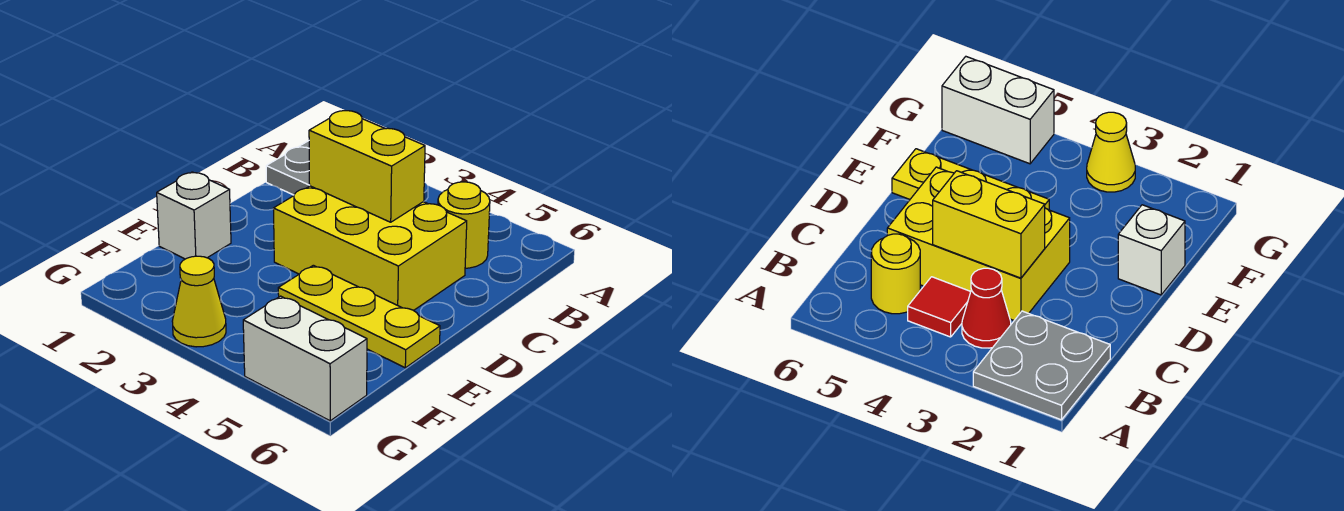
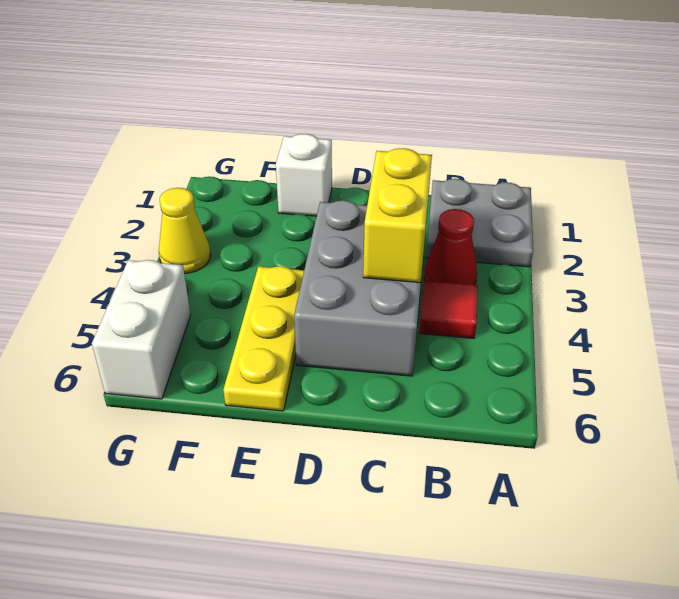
yellow round brick B5 level 1 -> none
yellow brick C3:D5 level 1 -> grey brick C3:D5 level 1

